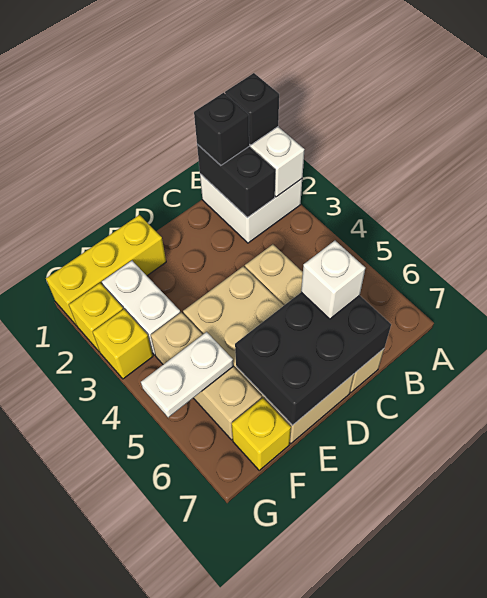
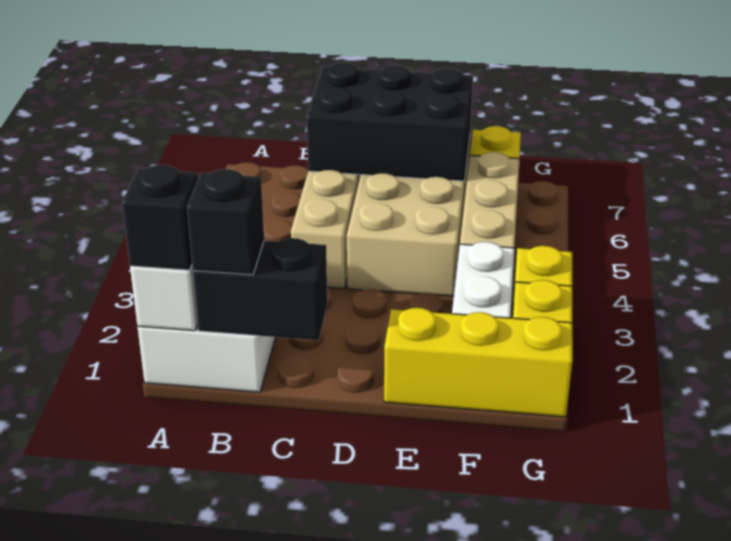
black brick B1:B2 level 2 -> black brick B1:C1 level 2
white brick C6 level 3 -> none
white plate F5:G5 level 2 -> none

